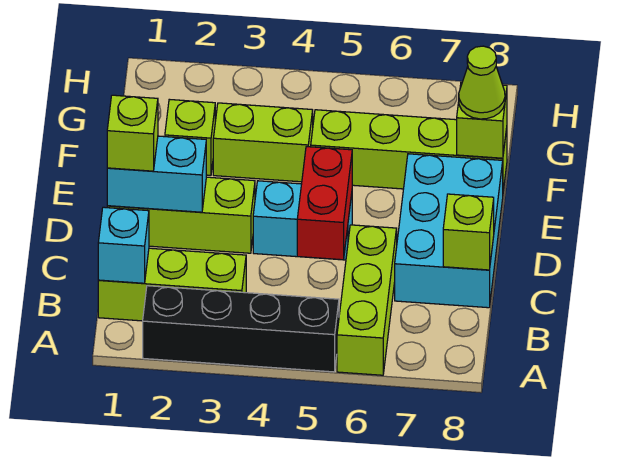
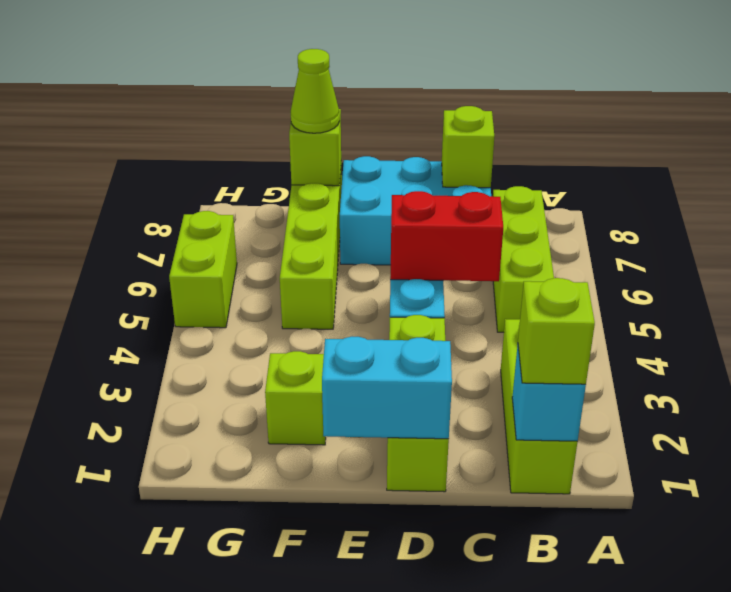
black brick A2:A5 level 1 -> none
lime brick A6:C6 level 1 -> lime brick B5:B7 level 1
cyan brick D1:D2 level 2 -> cyan brick D1:E1 level 2
lime brick D1 level 3 -> lime brick B1 level 3
lime brick F3:F4 level 1 -> lime brick H5:H6 level 1

